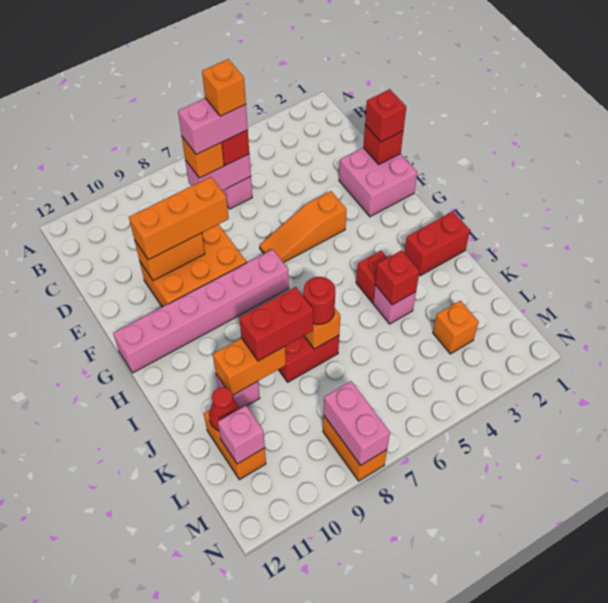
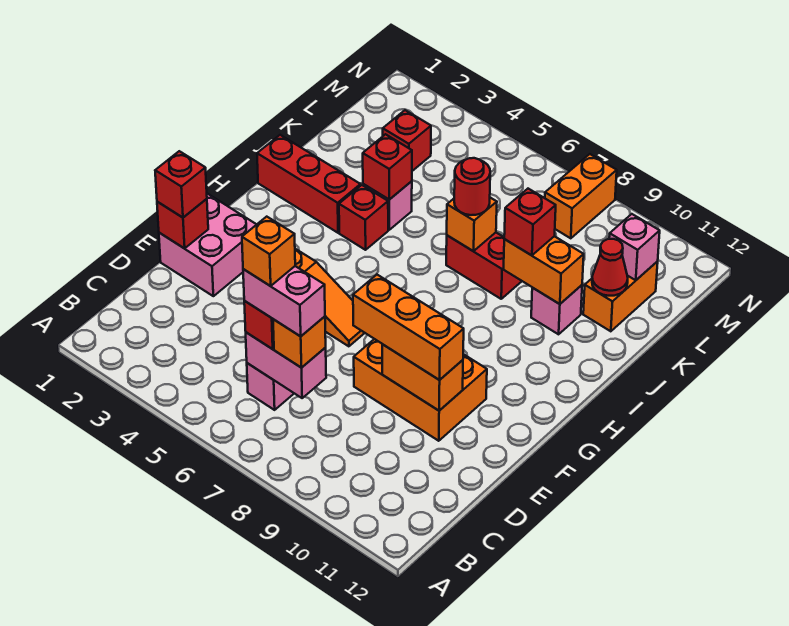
pink brick G7:G12 level 1 -> none
red brick I1:I2 level 1 -> red brick I1:I3 level 1
red brick J8:J9 level 3 -> red brick J9 level 3
orange brick L3 level 1 -> red brick L3 level 1
pink brick M8:N8 level 2 -> none

